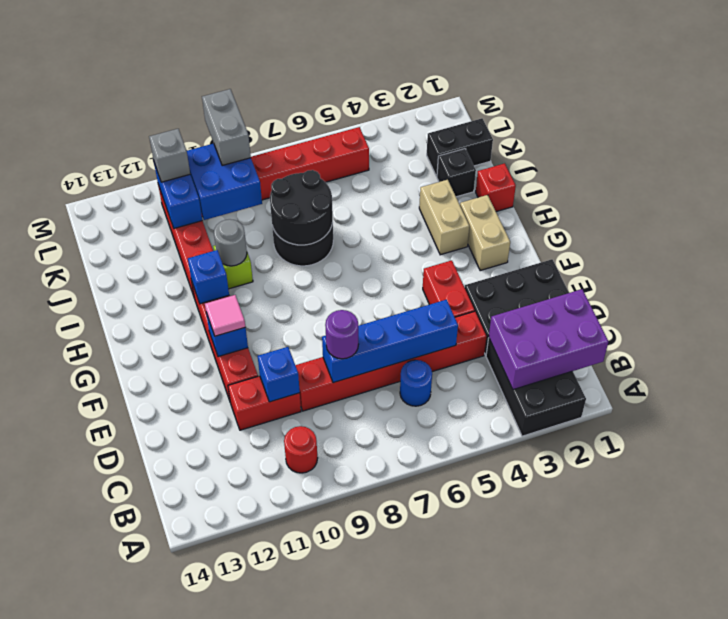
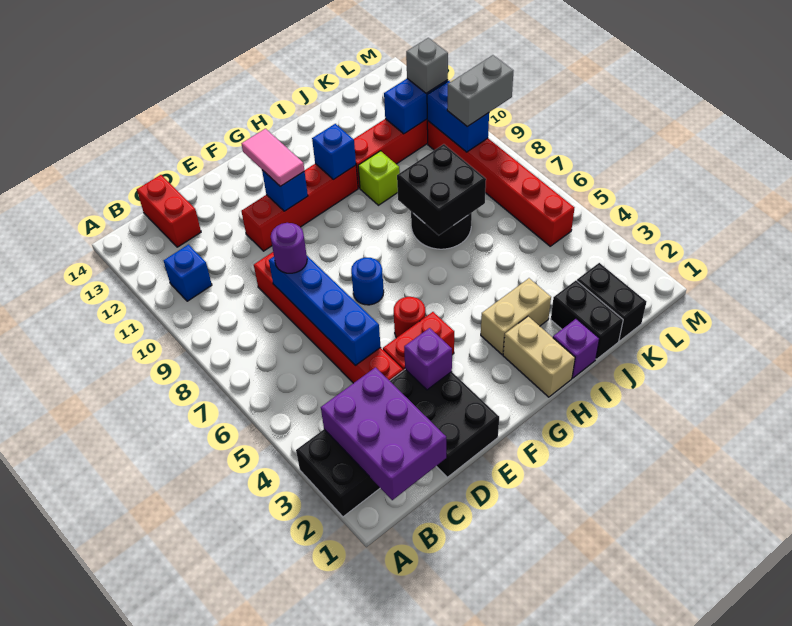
red round brick B10 level 1 -> red round brick F5 level 1
blue round brick C6 level 1 -> blue round brick F7 level 1
red brick D10:D11 level 1 -> red brick C13:C14 level 1
blue brick D10 level 2 -> blue brick B11 level 1
none -> purple brick E3 level 2
pink tile F11 level 3 -> pink tile F11:F12 level 3
tan brick G2:H2 level 1 -> tan brick H1:H2 level 1
red brick I1 level 1 -> purple brick I1 level 1
black round brick I7:J8 level 2 -> black brick I7:J8 level 2
grey round brick I10 level 2 -> none
black brick J2 level 1 -> black brick J1:J2 level 1
blue brick K9:L10 level 2 -> blue brick L9:L10 level 2

